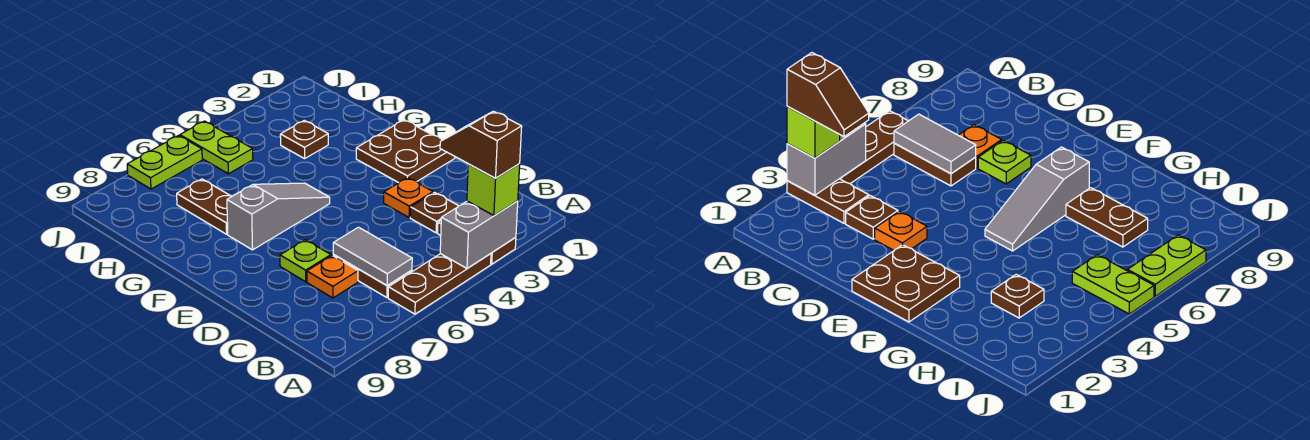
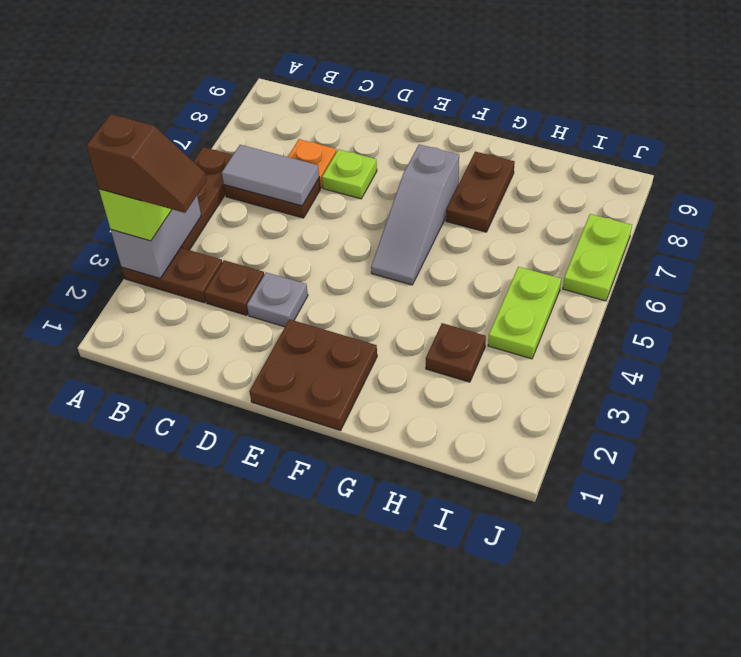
orange plate D3 level 1 -> grey plate D3 level 1
brown plate G7:H7 level 1 -> brown plate G7:G8 level 1
lime plate I5:J5 level 1 -> lime plate I4:I5 level 1

